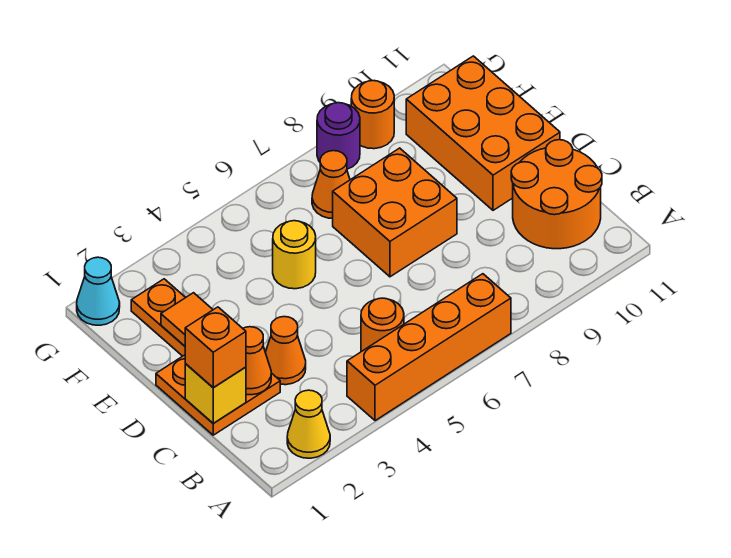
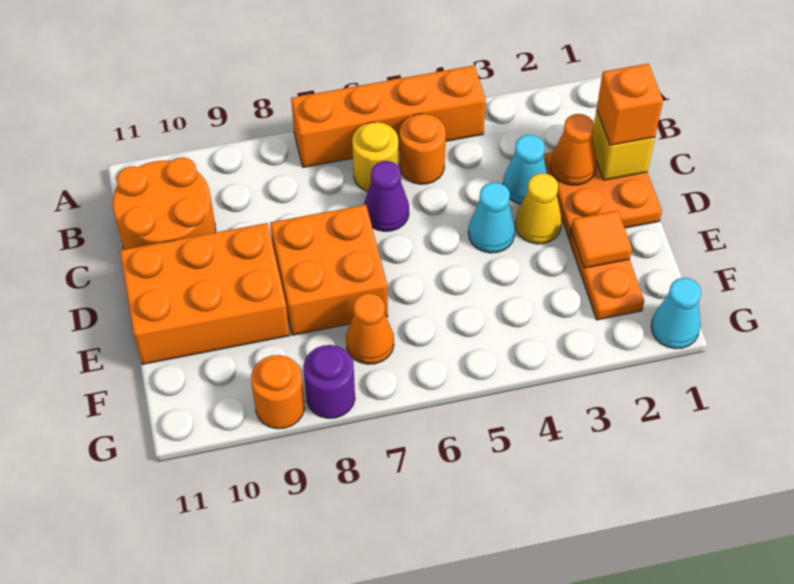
yellow cone A2 level 1 -> yellow cone D3 level 1
orange cone C3 level 1 -> cyan cone C3 level 1
none -> purple cone C6 level 1
none -> cyan cone D4 level 1
orange brick D10:F11 level 1 -> orange brick D9:E11 level 1
yellow round brick E5 level 1 -> yellow round brick B6 level 1

